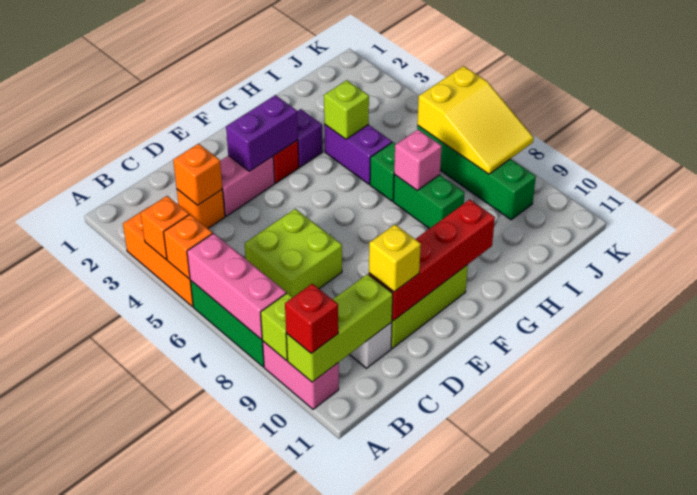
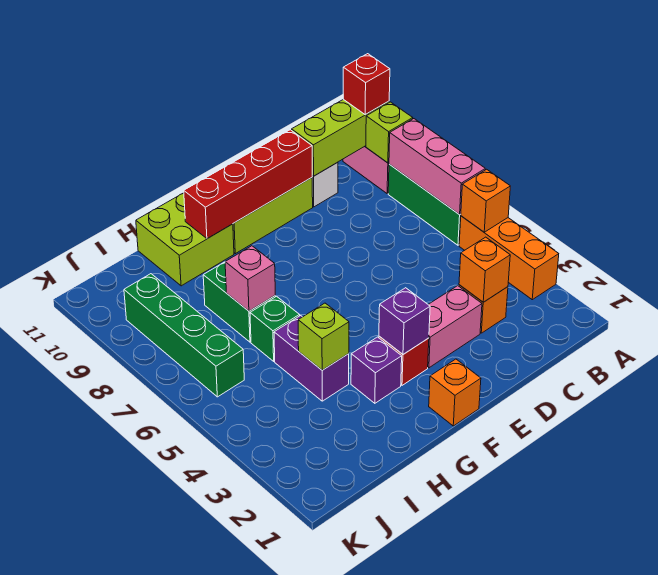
orange brick A4 level 2 -> orange brick F1 level 1
lime brick C6:D7 level 1 -> lime brick G10:H11 level 1
yellow brick D10 level 3 -> none
purple brick E3:F3 level 2 -> purple brick F3 level 2
yellow slope J6:K8 level 2 top 6 -> none

